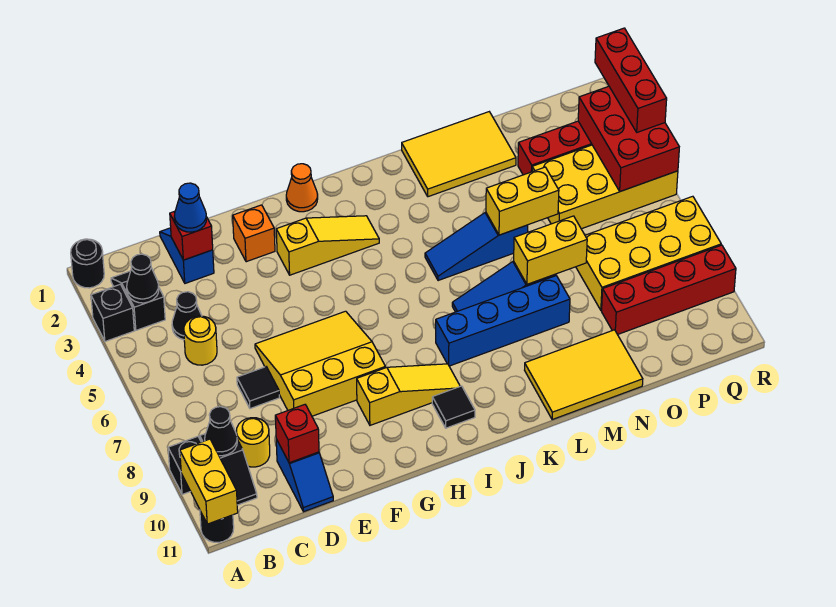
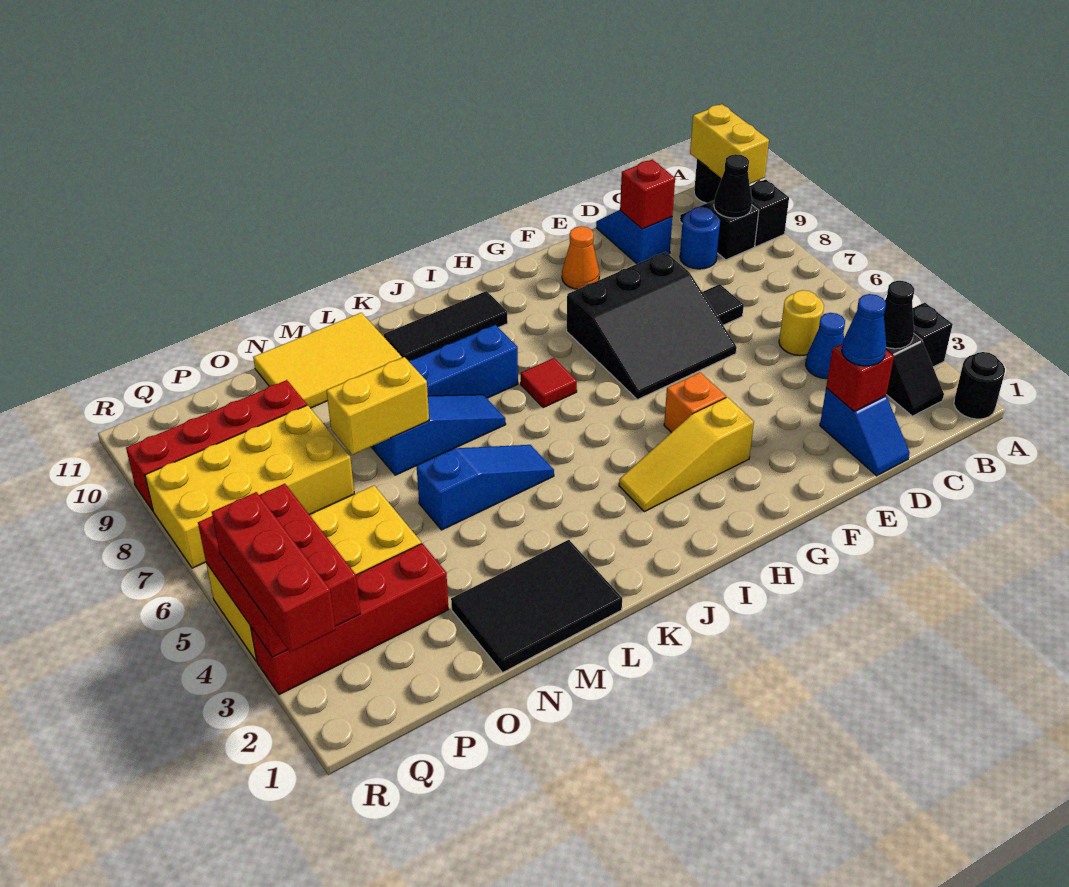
black cone C4 level 1 -> blue cone C4 level 1
yellow round brick C9 level 1 -> blue round brick C9 level 1
yellow slope E6:G8 level 1 top 8 -> black slope E6:G8 level 1 top 8
orange brick F2 level 1 -> orange brick G4 level 1
yellow slope G9:I9 level 1 top G -> none
orange cone H1 level 1 -> orange cone F10 level 1
none -> red tile I7 level 1
black tile I10 level 1 -> black tile I10:K10 level 1
yellow tile L1:N2 level 1 -> black tile L1:N2 level 1
yellow brick M5:N5 level 2 -> none

